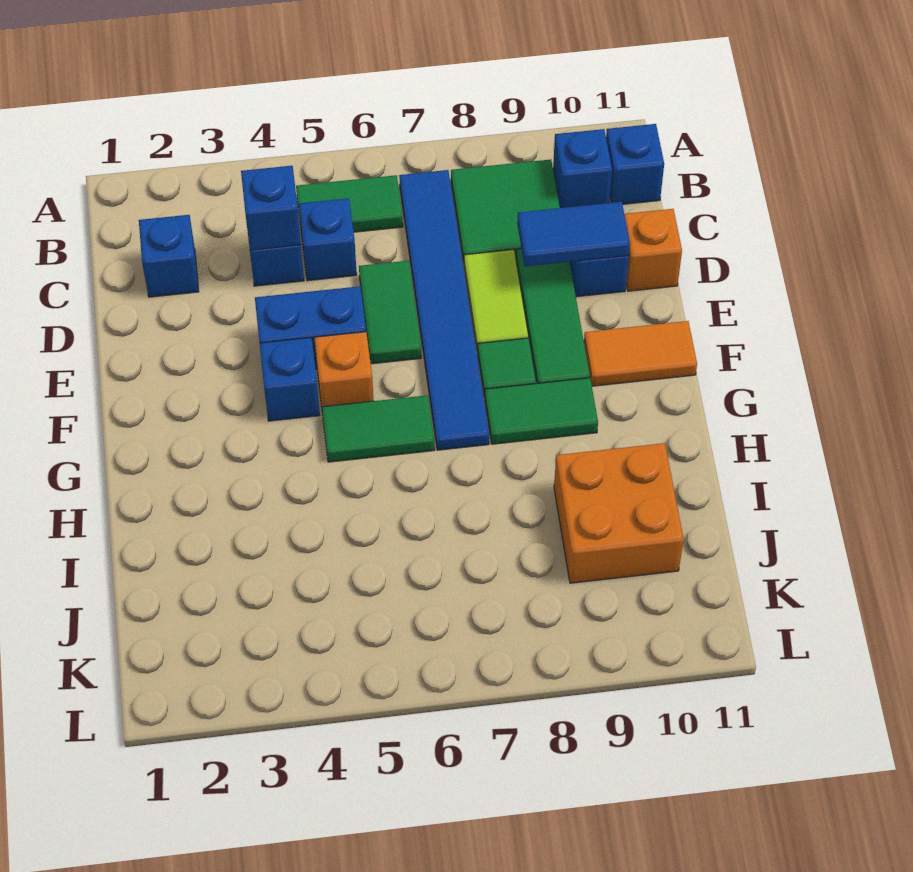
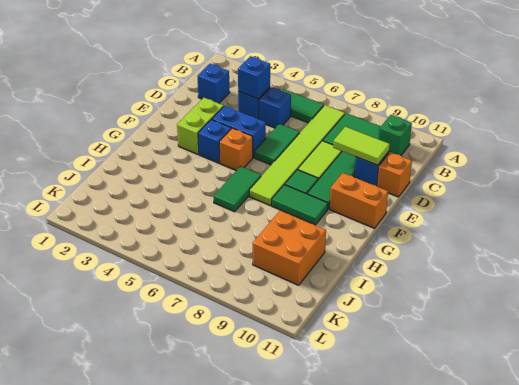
blue tile B7:G7 level 1 -> lime tile B7:G7 level 1
blue brick B10 level 1 -> green brick B10 level 1
blue brick B11 level 1 -> none
blue tile D9:D10 level 2 -> lime tile D9:D10 level 2
none -> lime brick E3:F3 level 1
orange tile F10:F11 level 1 -> orange brick F10:F11 level 1
green tile G5:G6 level 1 -> green tile G6:H6 level 1

